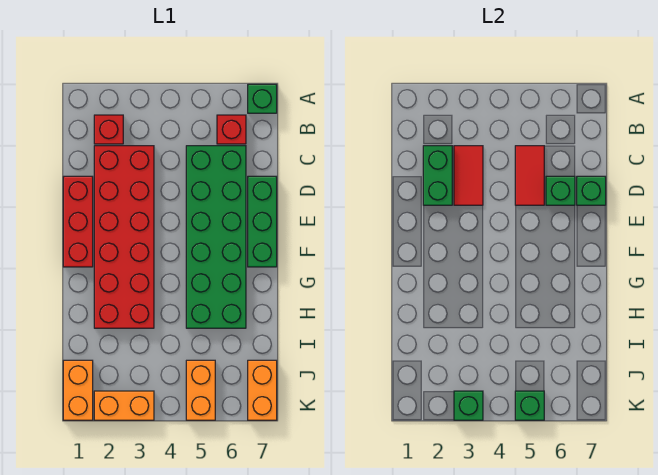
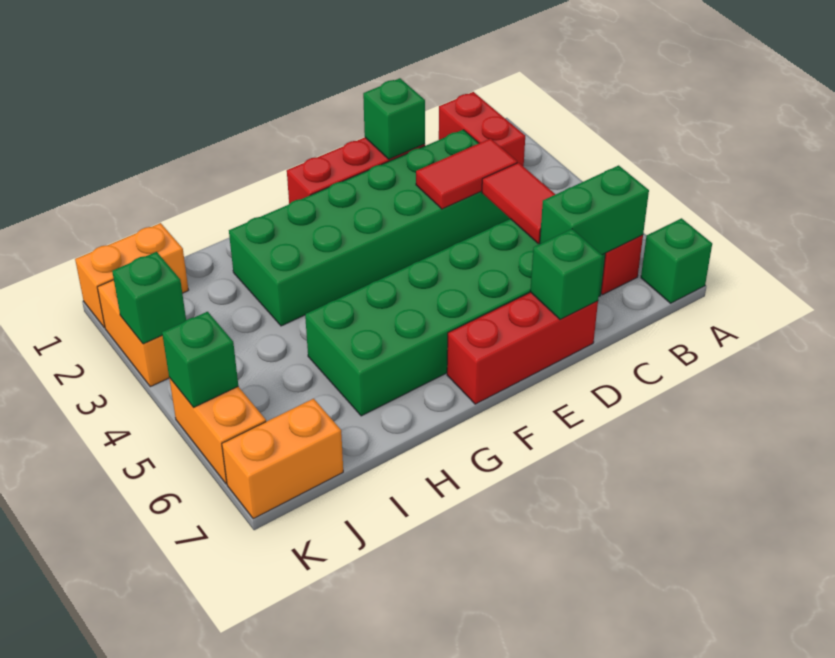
red brick B2 level 1 -> red brick B1:B2 level 1
red brick C2:H3 level 1 -> green brick C2:H3 level 1
green brick C2:D2 level 2 -> green brick B6:C6 level 2
red tile C5:D5 level 2 -> red tile C4:C5 level 2
green brick D6 level 2 -> green brick D1 level 2
green brick D7:F7 level 1 -> red brick D7:F7 level 1
orange brick J5:K5 level 1 -> orange brick K5:K6 level 1

